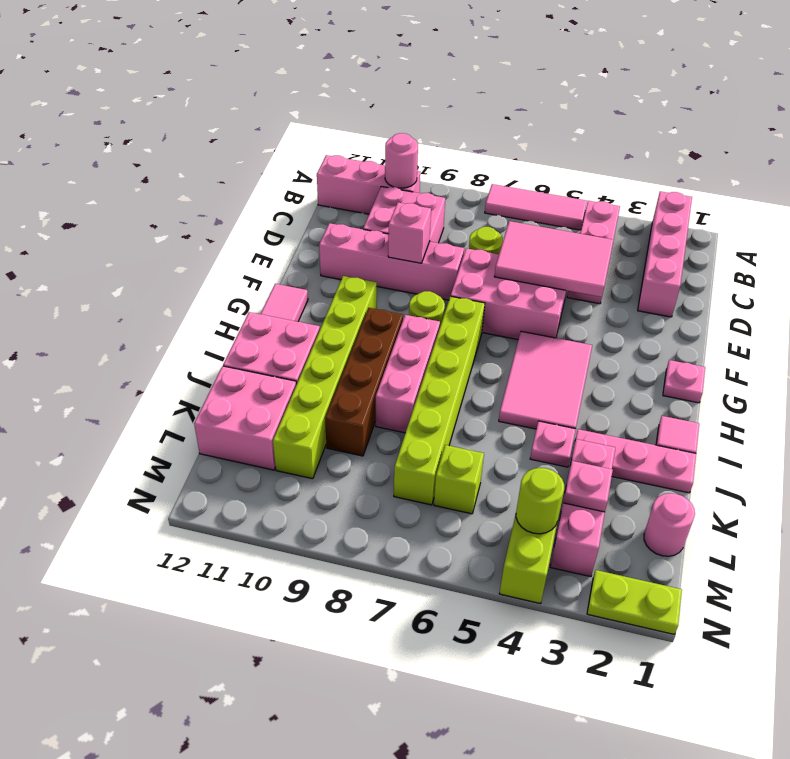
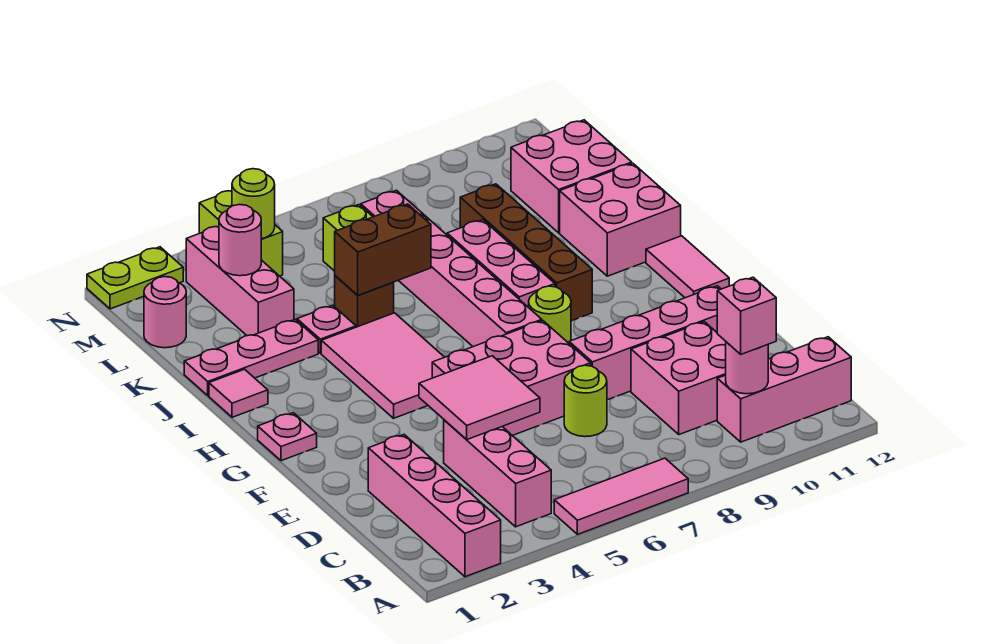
pink tile D4:E6 level 2 -> pink tile D4:E5 level 2
pink brick E9 level 2 -> pink brick B10 level 3
lime brick G7:L7 level 1 -> pink brick G7:L7 level 1
lime brick G10:L10 level 1 -> none
none -> brown brick J5 level 1
none -> brown brick J5:J6 level 2
pink plate L3 level 2 -> pink round brick L3 level 2

